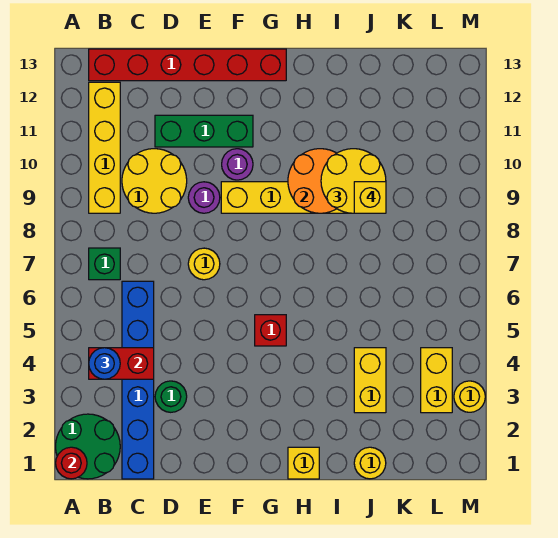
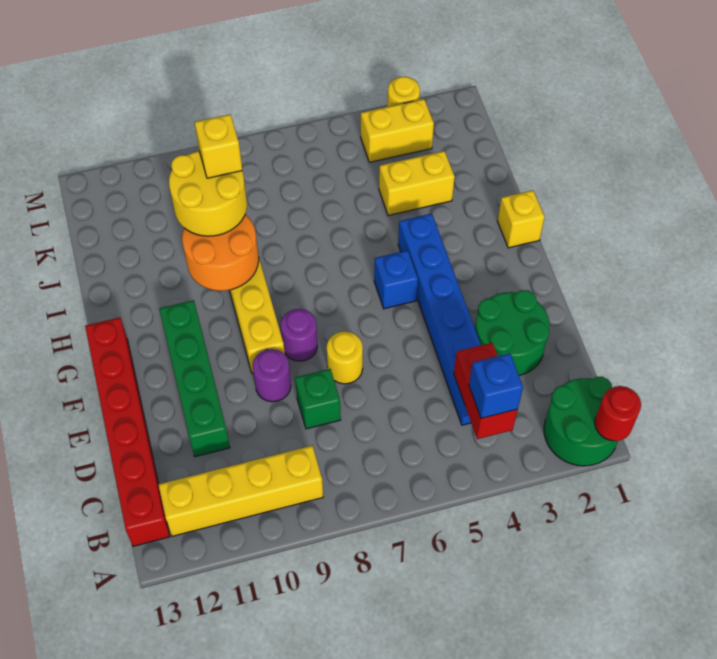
blue round brick B4 level 3 -> blue brick B4 level 3
green brick B7 level 1 -> green brick D8 level 1
blue brick C1:C6 level 1 -> blue brick C4:H4 level 1
yellow round brick C9:D10 level 1 -> none
green round brick D3 level 1 -> green round brick D2:E3 level 1
green brick D11:F11 level 1 -> green brick D11:G11 level 1
purple round brick F10 level 1 -> purple round brick F8 level 1
red brick G5 level 1 -> blue brick G5 level 1
yellow round brick J1 level 1 -> none

